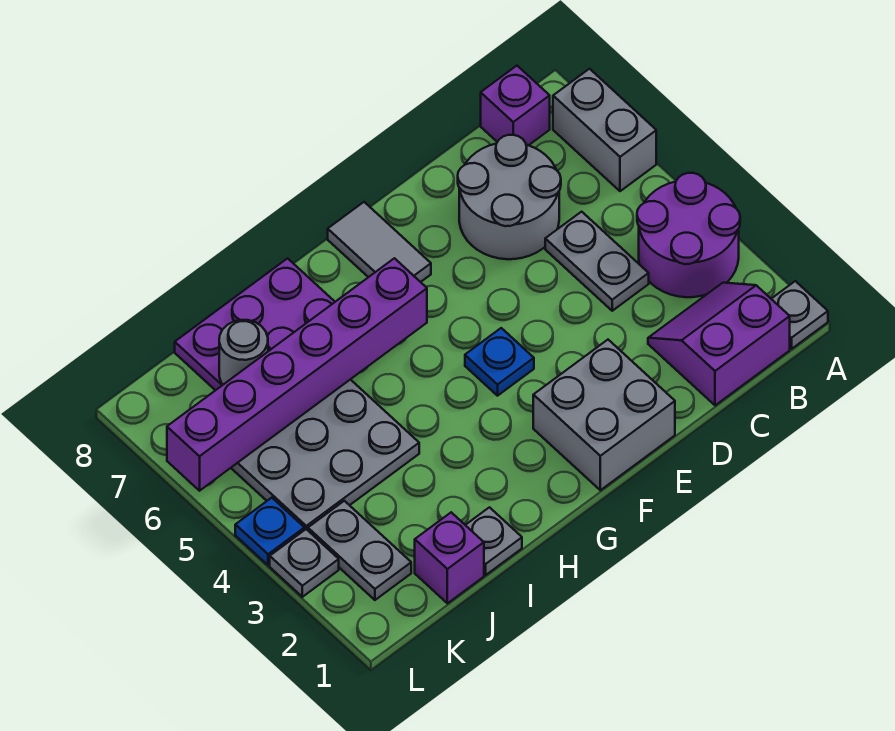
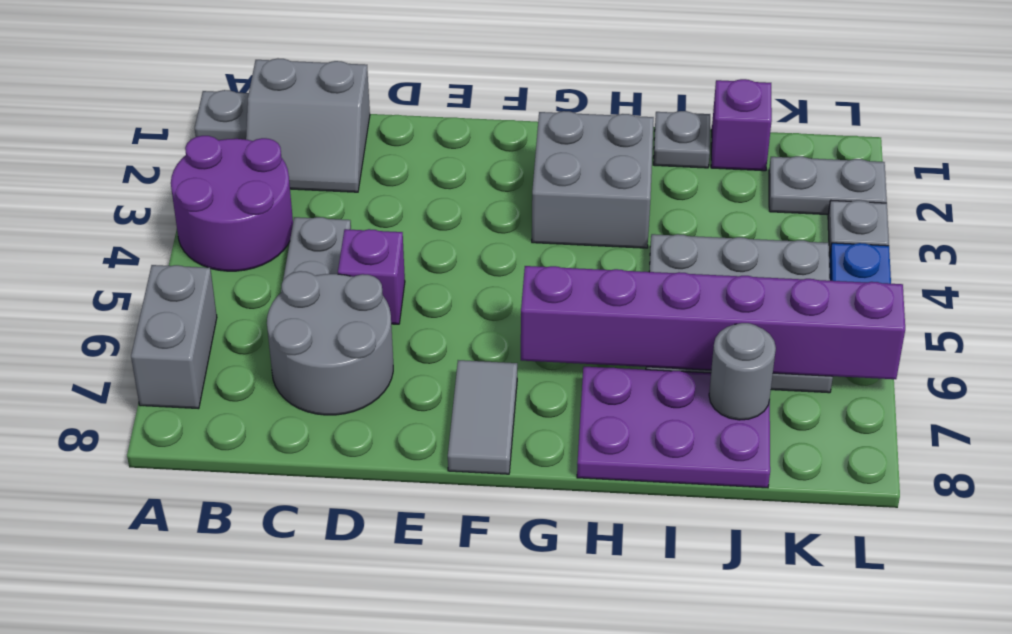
purple slope B1:C2 level 1 top 1 -> grey slope B1:C2 level 1 top 1
purple brick B8 level 1 -> purple brick D5 level 1
grey brick E1:F2 level 1 -> grey brick G2:H3 level 1
blue plate F4 level 1 -> none
grey plate K2:K3 level 1 -> grey plate K2:L2 level 1

